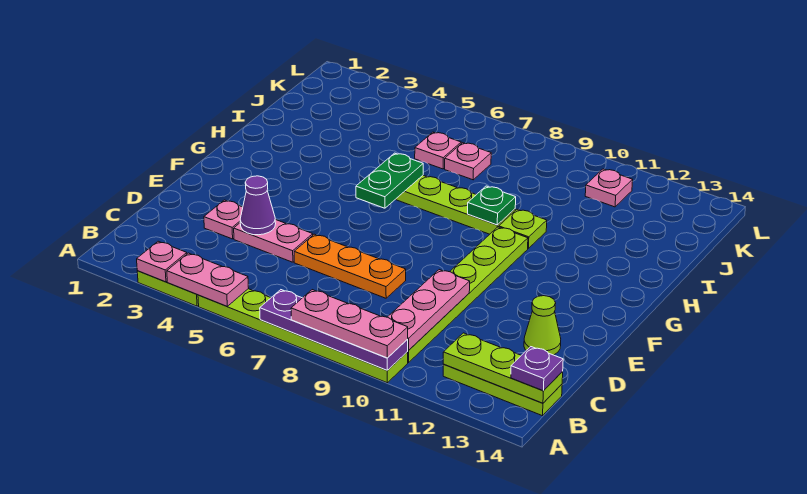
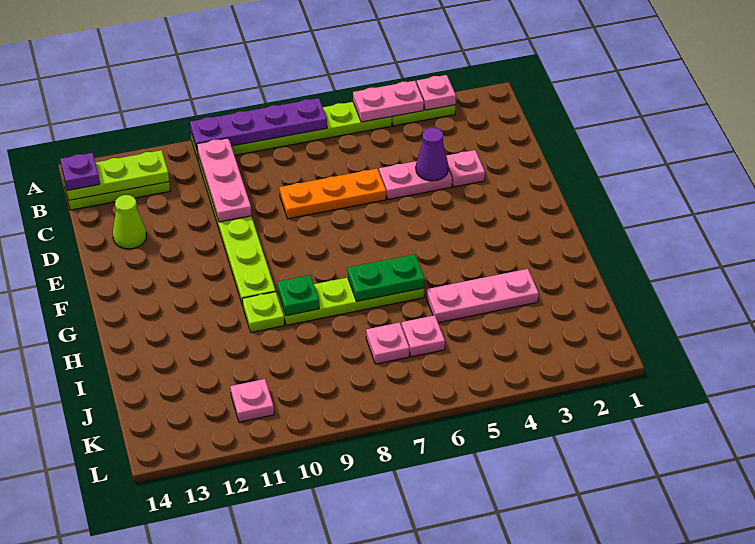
pink plate A8:A10 level 3 -> pink plate I3:I5 level 1
green plate G6:H6 level 2 -> green plate H6:H7 level 2

